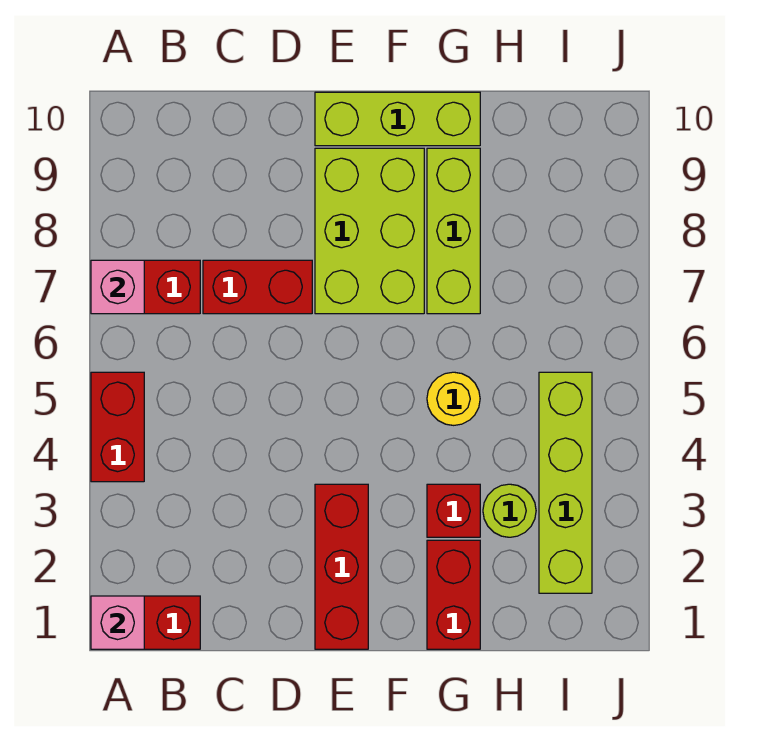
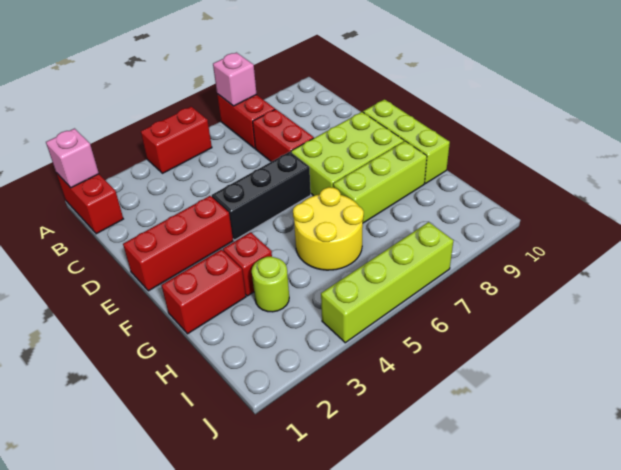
none -> black brick E4:E6 level 1
yellow round brick G5 level 1 -> yellow round brick G5:H6 level 1
lime brick I2:I5 level 1 -> lime brick J4:J7 level 1

